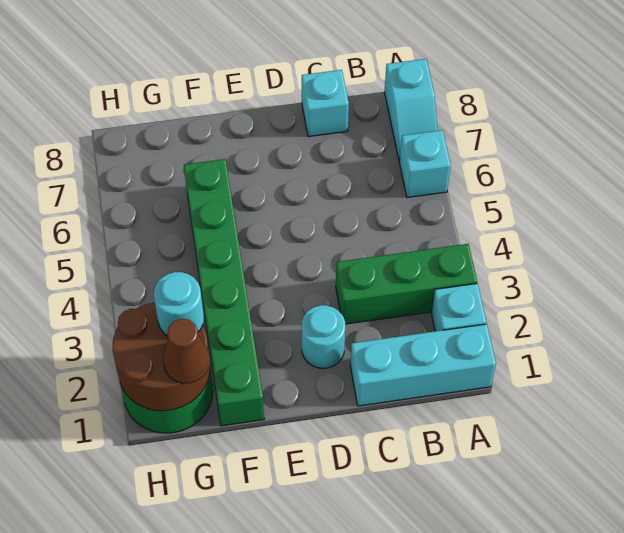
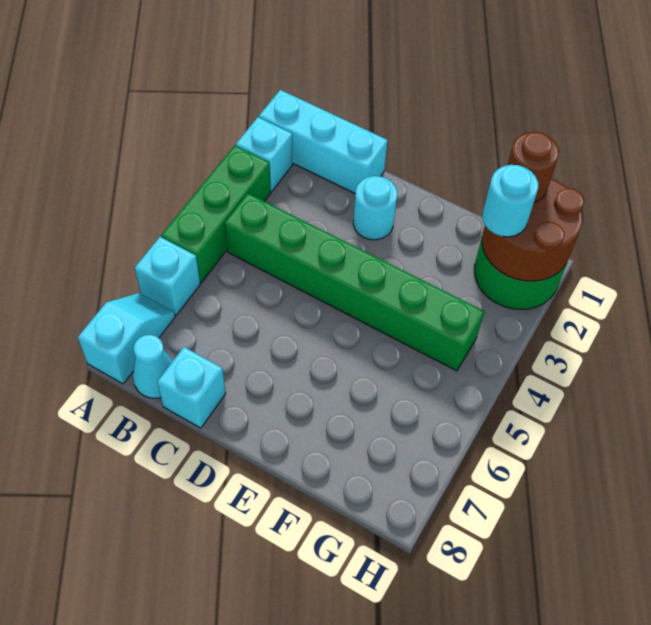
green brick A3:C3 level 1 -> green brick A3:A5 level 1
none -> cyan cone B8 level 1
green brick F1:F6 level 1 -> green brick B4:G4 level 1
brown cone G1 level 3 -> brown round brick G1 level 3

